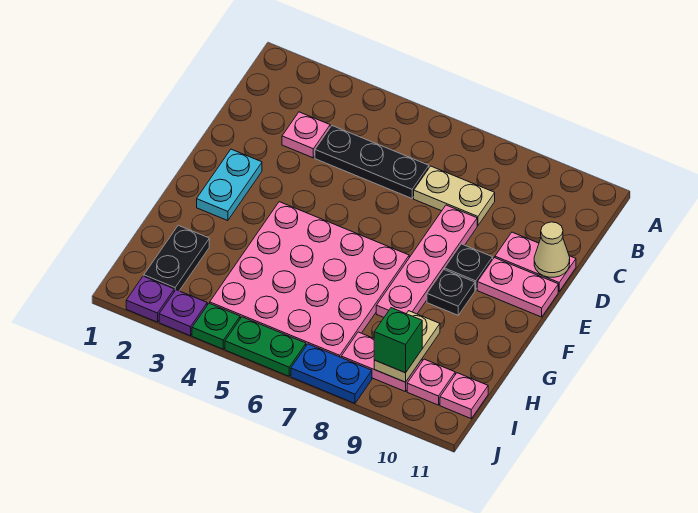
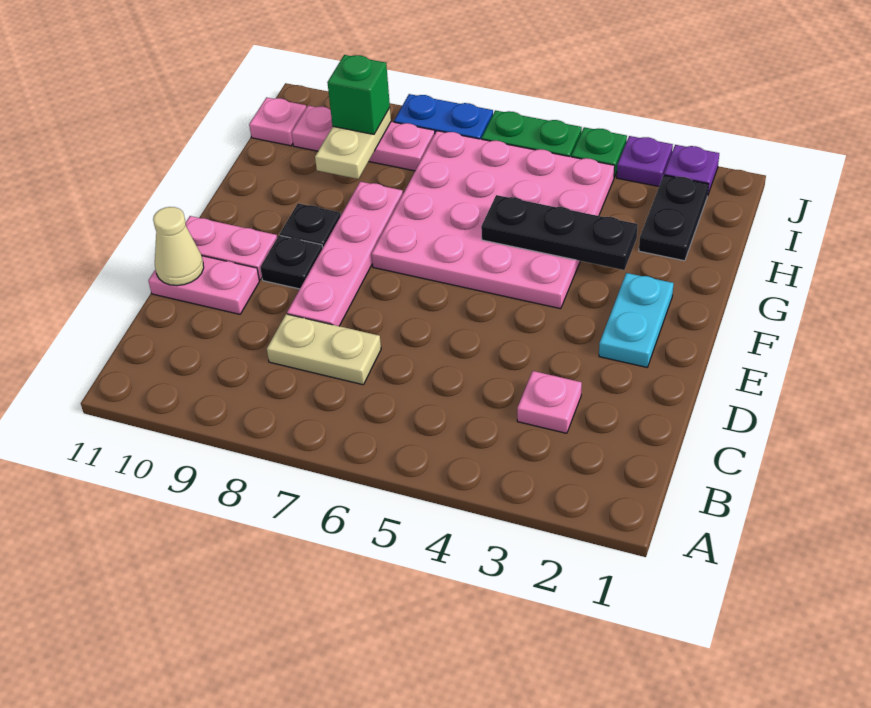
black plate C4:C6 level 1 -> black plate G3:G5 level 2

